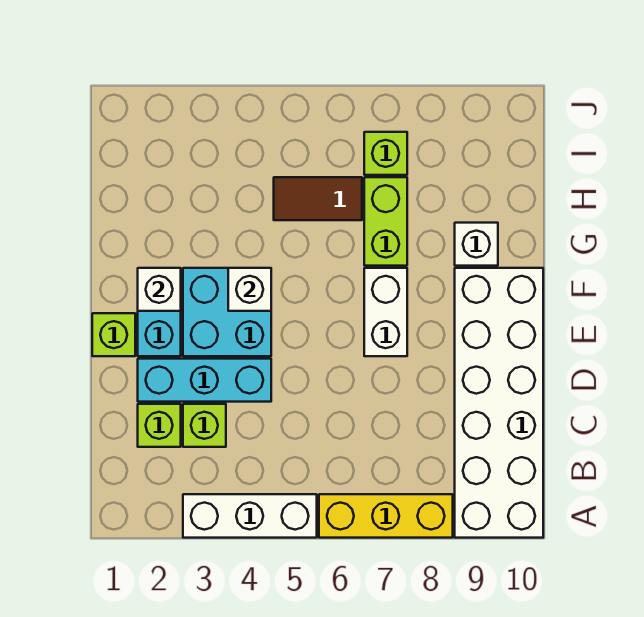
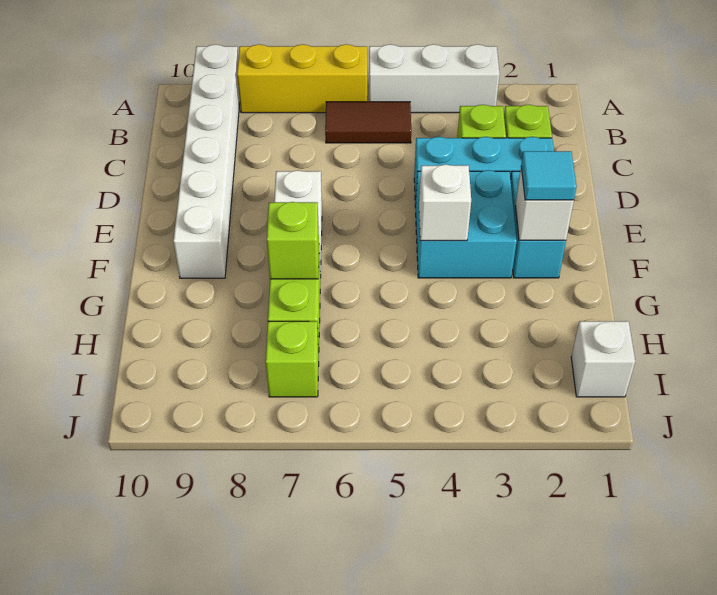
white brick A9:F10 level 1 -> white brick A9:F9 level 1
lime brick E1 level 1 -> lime brick G7 level 2
none -> cyan tile F2 level 3
white brick G9 level 1 -> white brick I1 level 1
brown tile H5:H6 level 1 -> brown tile B5:B6 level 1

